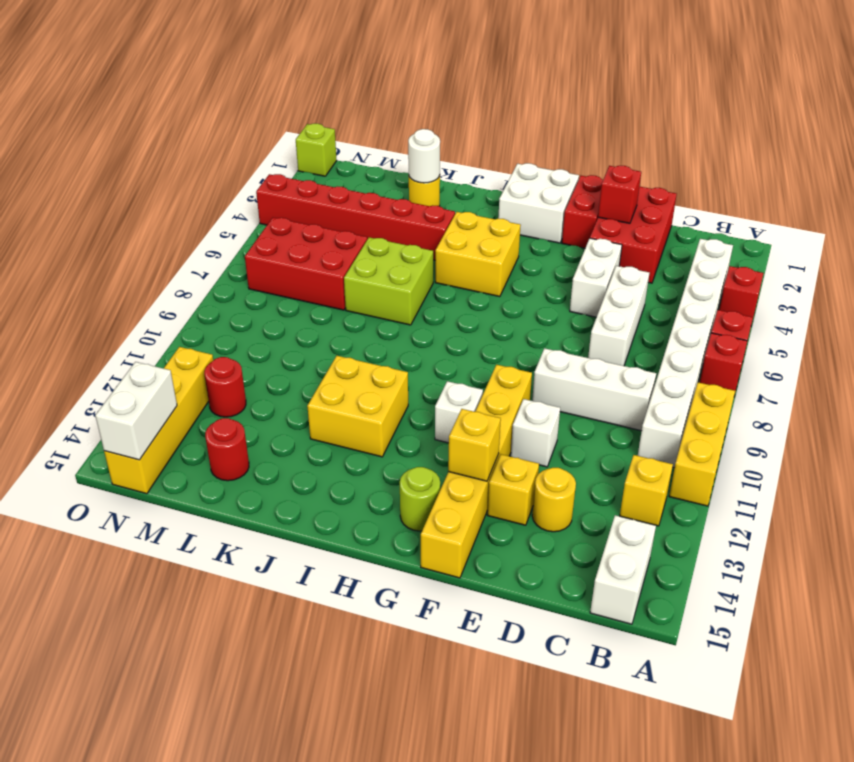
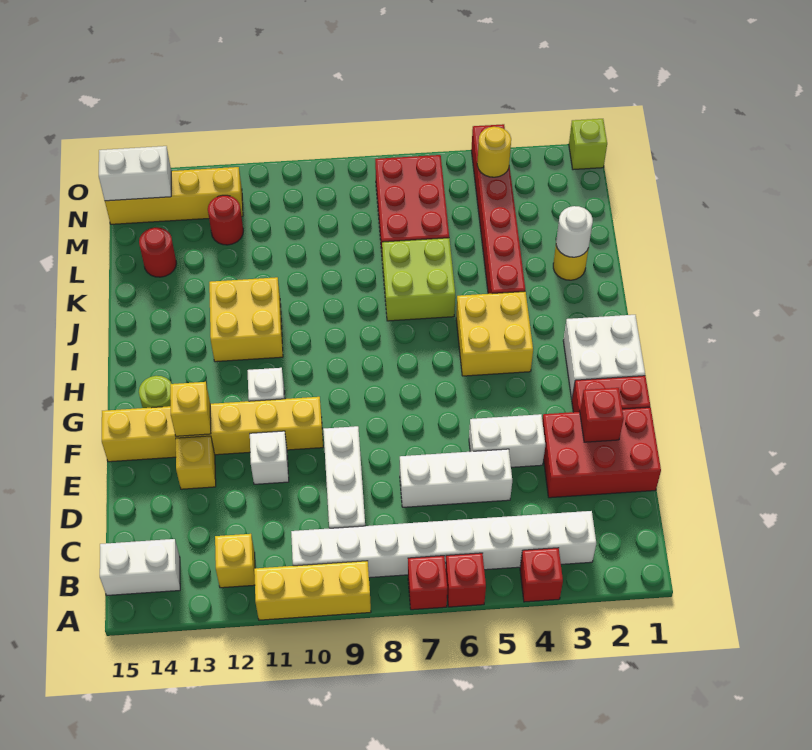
yellow round brick D13 level 1 -> yellow round brick N4 level 2

